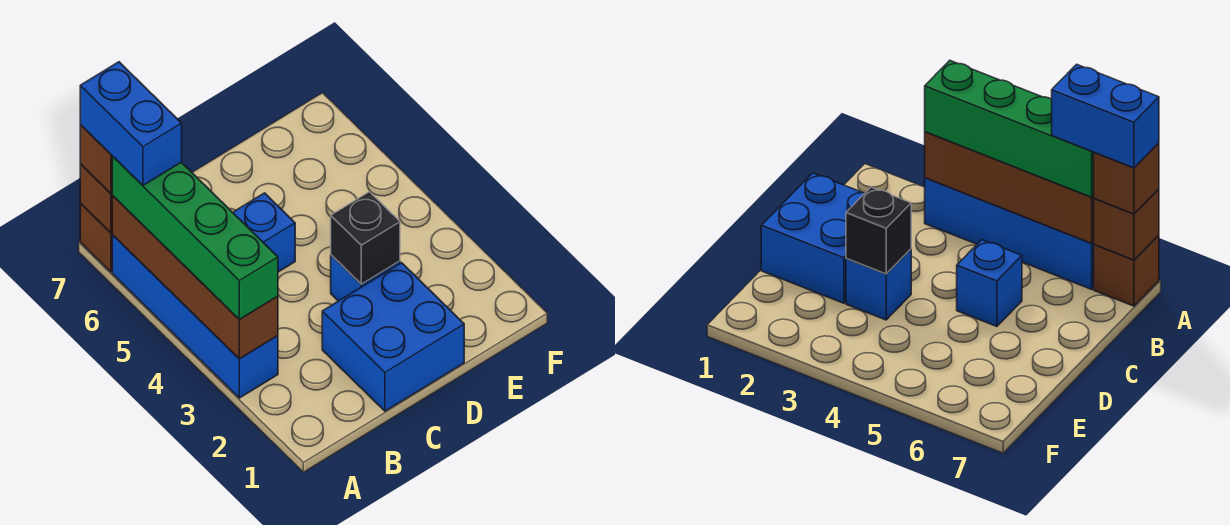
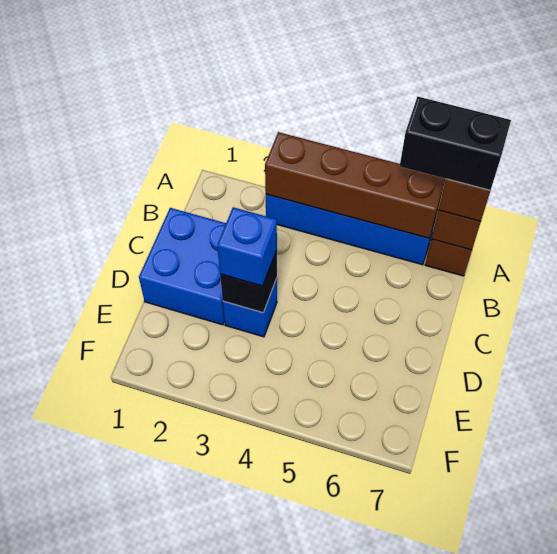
green brick A3:A6 level 3 -> none
blue brick A6:A7 level 4 -> black brick A6:A7 level 4
blue brick C5 level 1 -> blue brick D3 level 3

